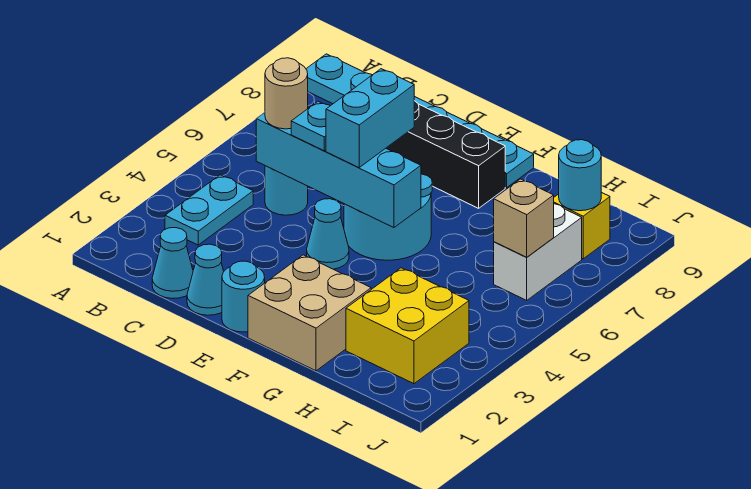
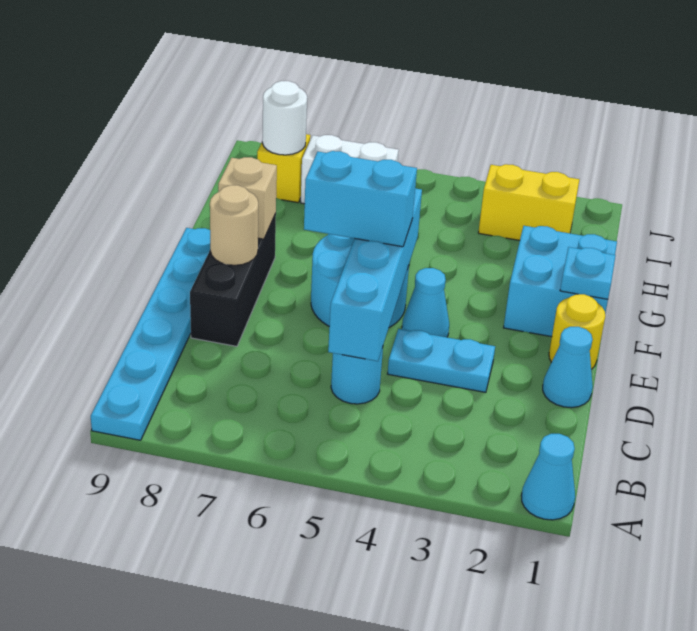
cyan plate B3:B4 level 1 -> cyan plate D3:D4 level 1
cyan cone C1 level 1 -> cyan cone A1 level 1
tan round brick C5 level 3 -> tan round brick E8 level 2
cyan plate D5 level 3 -> cyan plate F1 level 2
cyan round brick E1 level 1 -> yellow round brick E1 level 1
tan brick F1:G2 level 1 -> cyan brick F1:G2 level 1
yellow brick H2:I3 level 1 -> yellow brick I2:I3 level 1
tan brick I6 level 2 -> tan brick F8 level 2
cyan round brick I8 level 2 -> white round brick I8 level 2

